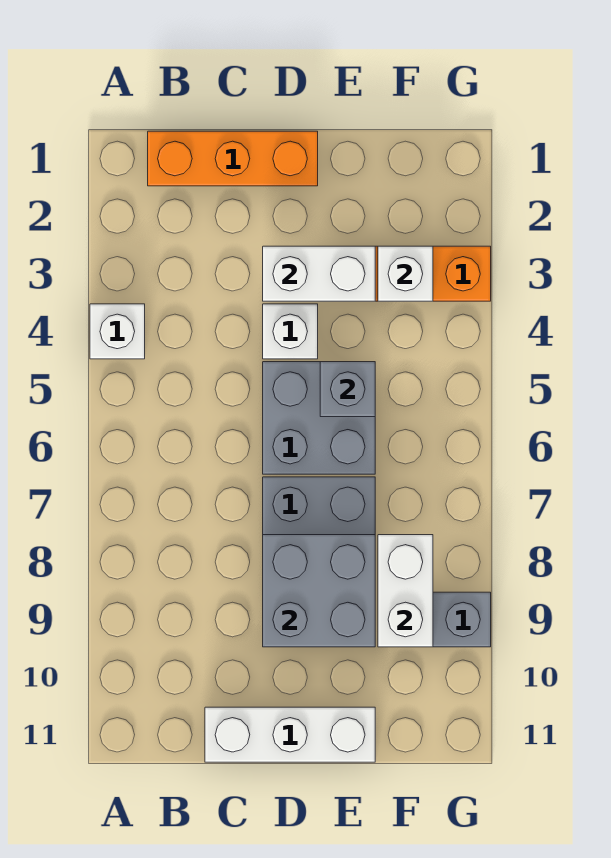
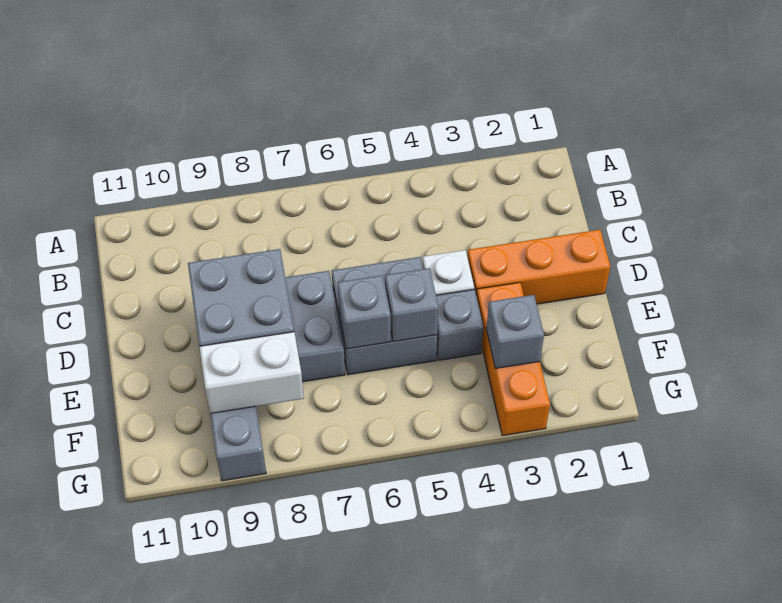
white brick A4 level 1 -> none
orange brick B1:D1 level 1 -> orange brick D1:D3 level 1
white brick C11:E11 level 1 -> none
white brick D3:E3 level 2 -> none
none -> grey brick E4 level 1
none -> grey brick E6 level 2
white brick F3 level 2 -> grey brick F3 level 2

